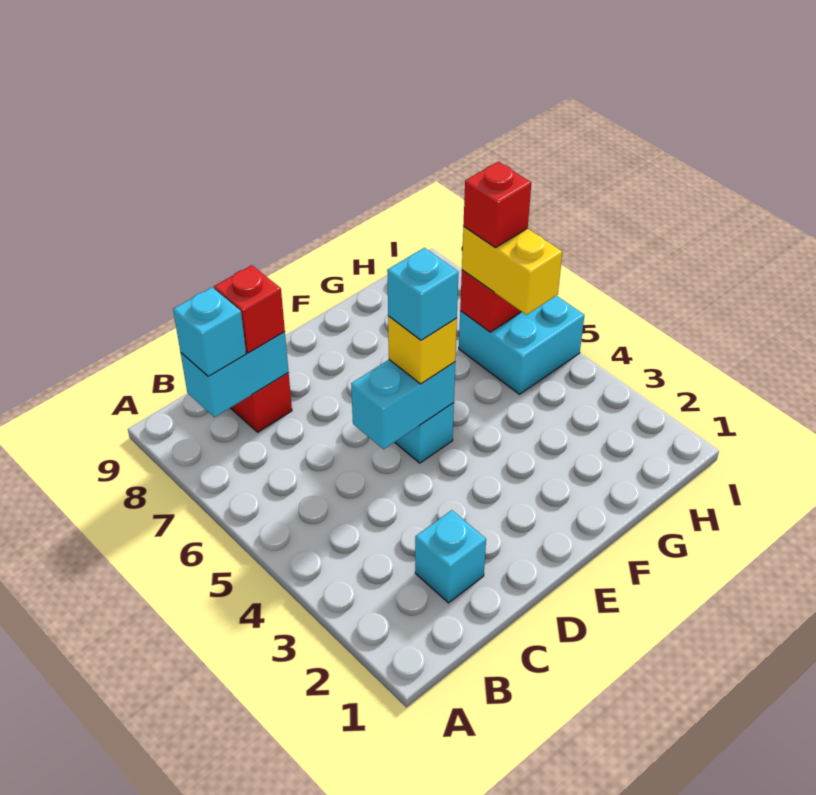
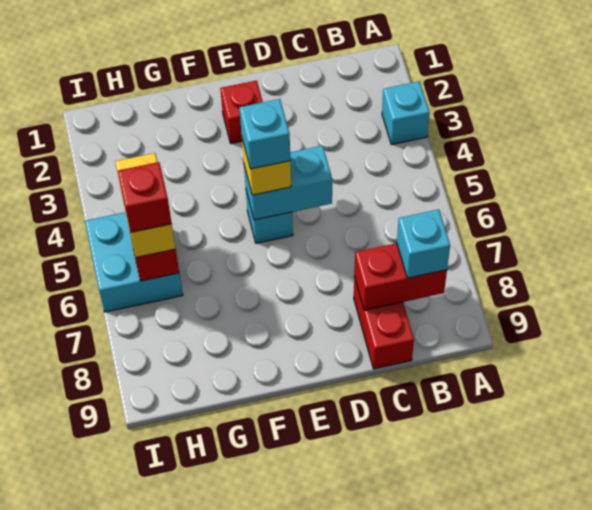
cyan brick B8:C8 level 2 -> red brick B8:C8 level 2
cyan brick C2 level 1 -> cyan brick A3 level 1
red brick C8 level 3 -> red brick E2 level 1

